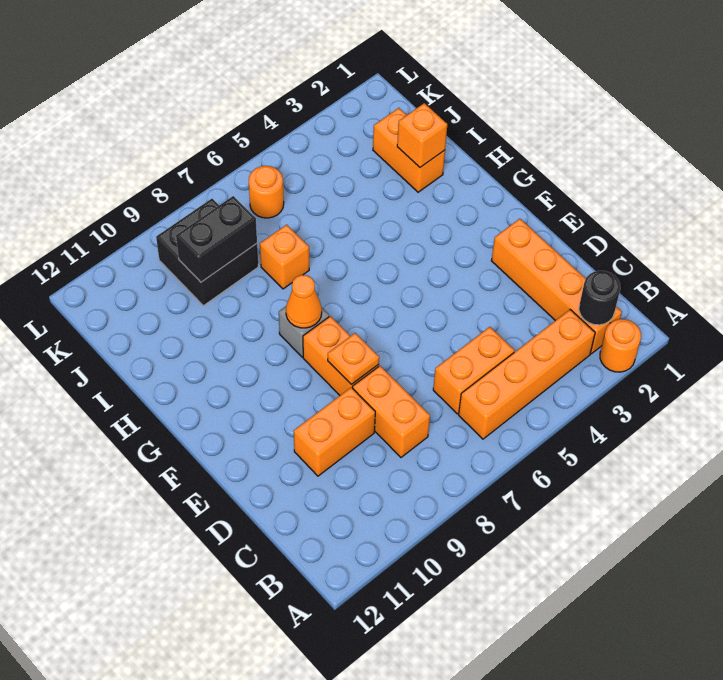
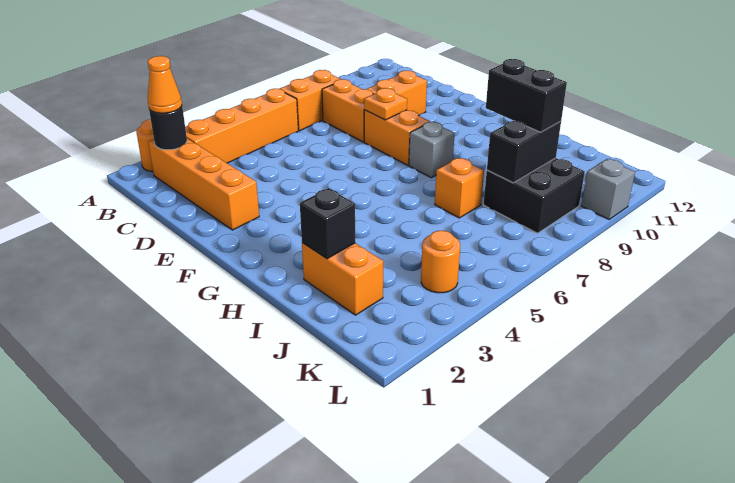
orange brick C5:C6 level 1 -> orange brick B7:B8 level 1
orange cone G8 level 2 -> orange cone B2 level 3
orange brick I2 level 2 -> black brick I2 level 2
none -> black brick I9:J9 level 3
orange round brick K6 level 1 -> orange round brick K4 level 1
none -> grey brick L10 level 1

